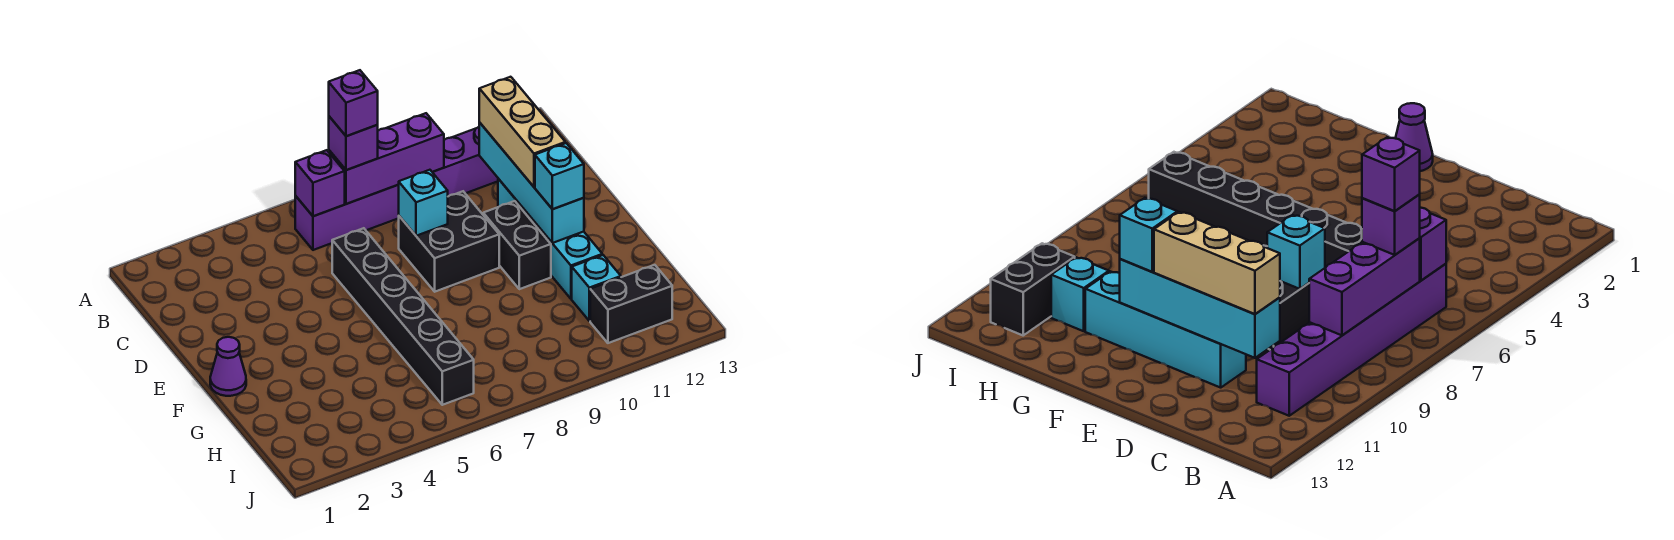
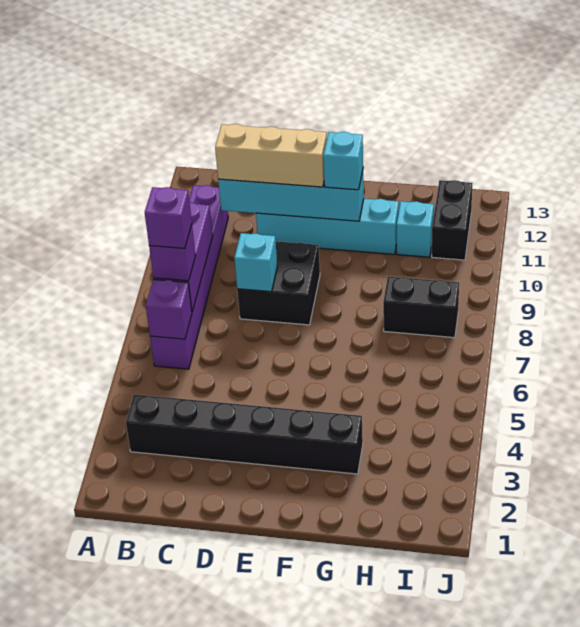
black brick D6:I6 level 1 -> black brick B3:G3 level 1
black brick E10:F10 level 1 -> black brick H8:I8 level 1
purple cone F1 level 1 -> none

